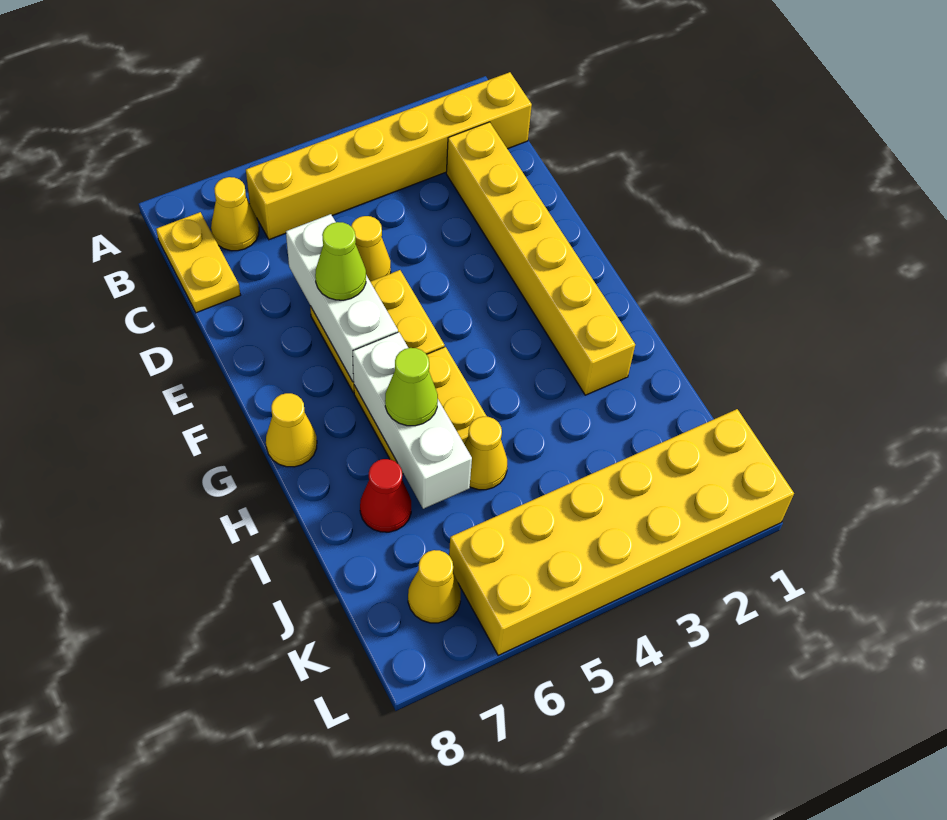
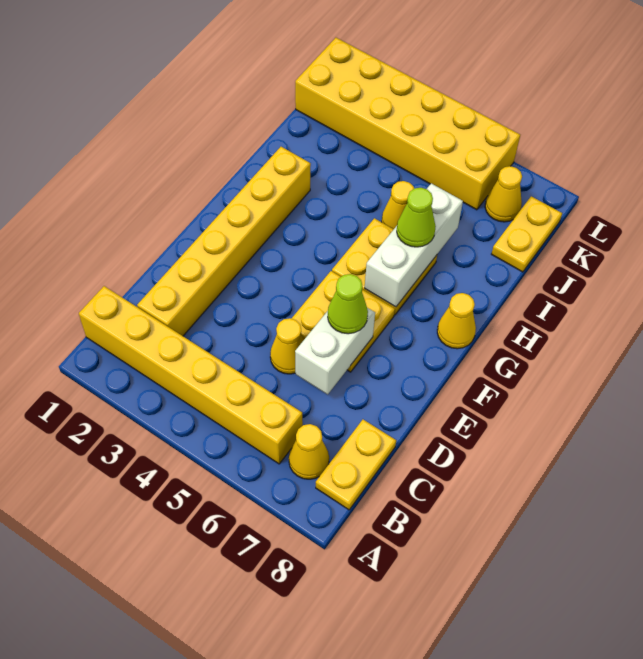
white brick D6:F6 level 2 -> white brick D6:E6 level 2
red cone I7 level 1 -> none
none -> yellow plate J8:K8 level 1

